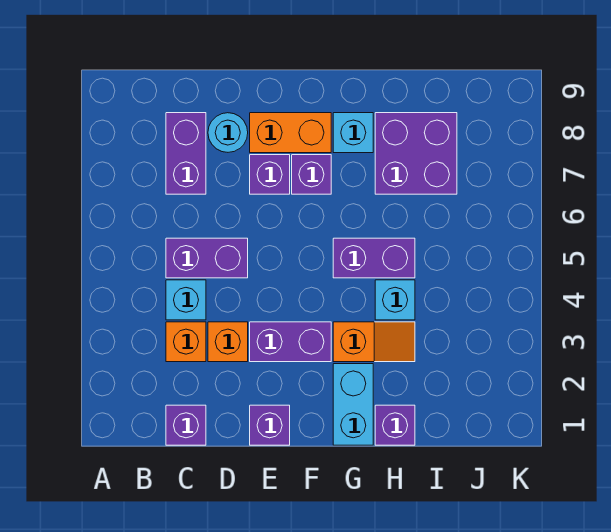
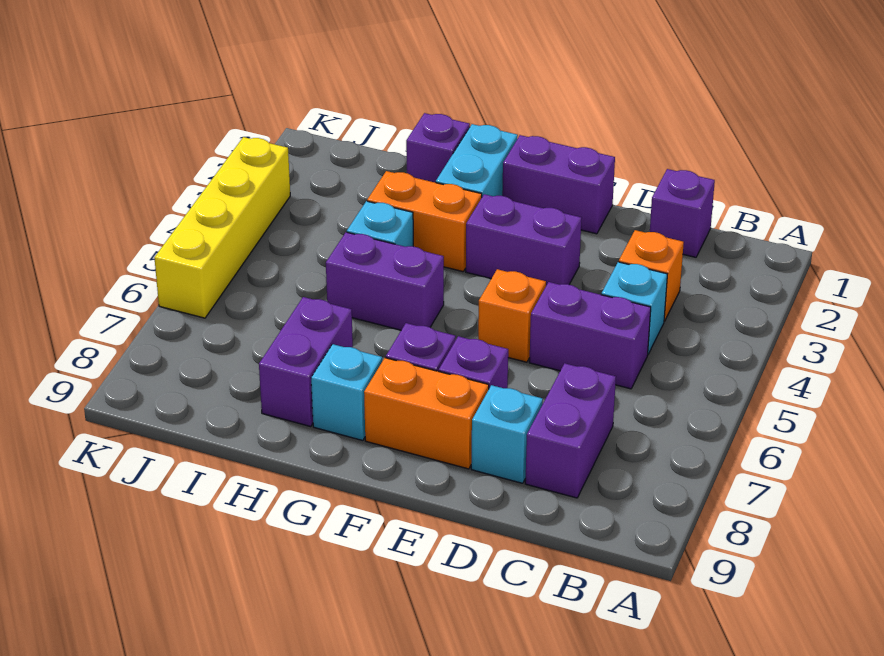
orange brick D3 level 1 -> orange brick E5 level 1
cyan round brick D8 level 1 -> cyan brick D8 level 1
purple brick E1 level 1 -> purple brick E1:F1 level 1
orange slope G3:H3 level 1 top G -> orange brick G3:H3 level 1
purple brick H7:I8 level 1 -> purple brick H7:H8 level 1
none -> yellow brick K3:K6 level 1

